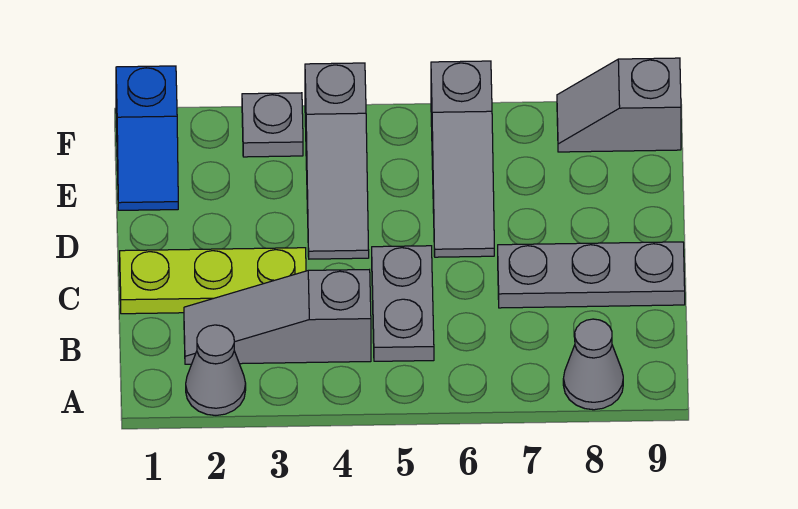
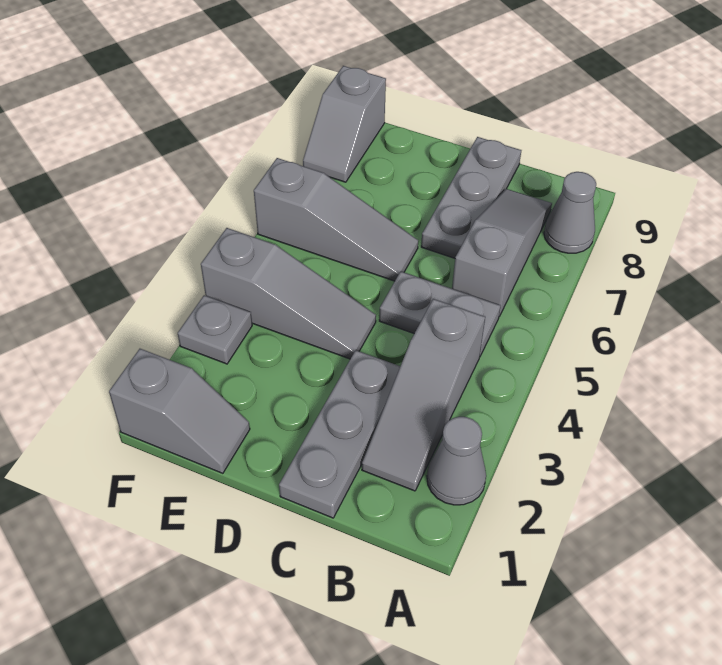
none -> grey slope B6:B8 level 1 top 6
lime plate C1:C3 level 1 -> grey plate C1:C3 level 1
blue slope E1:F1 level 1 top F -> grey slope E1:F1 level 1 top F

